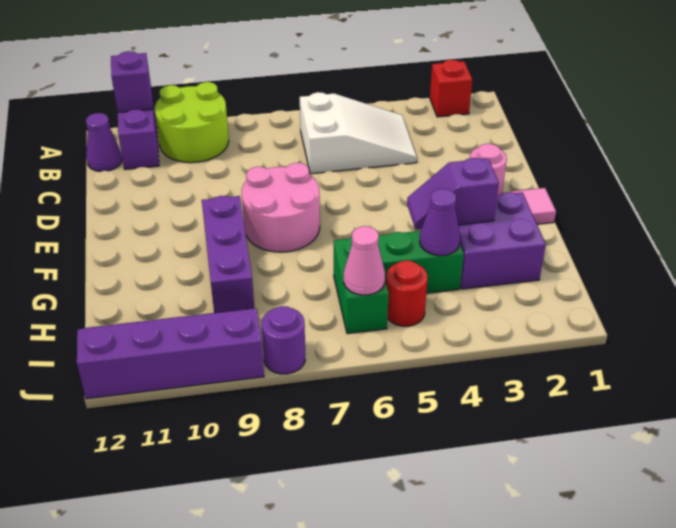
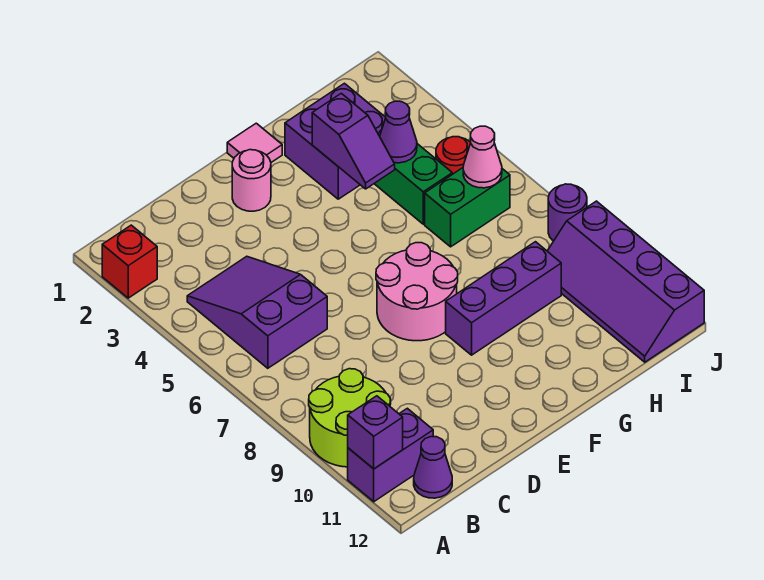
white slope B4:C6 level 1 top 6 -> purple slope B4:C6 level 1 top 6

